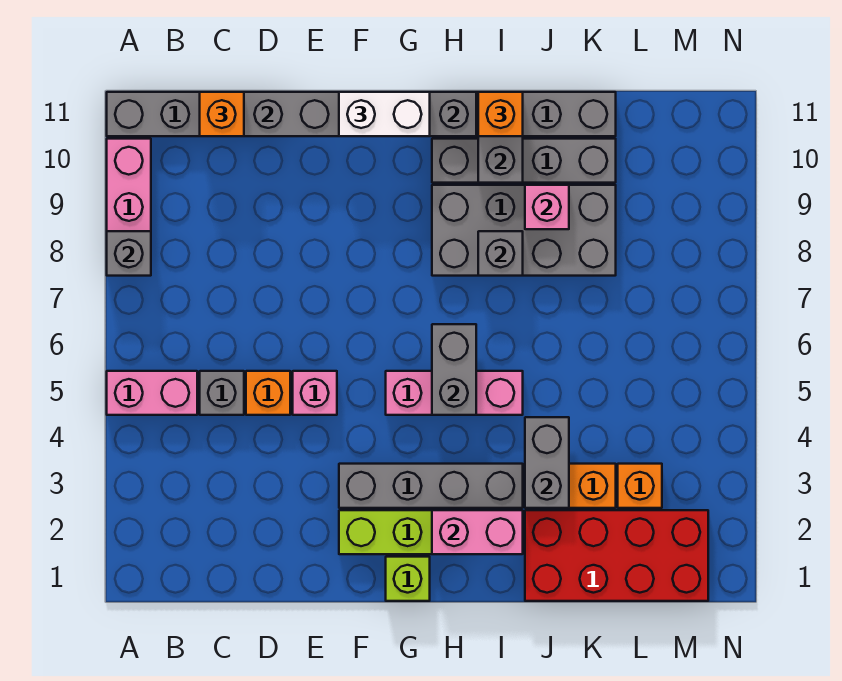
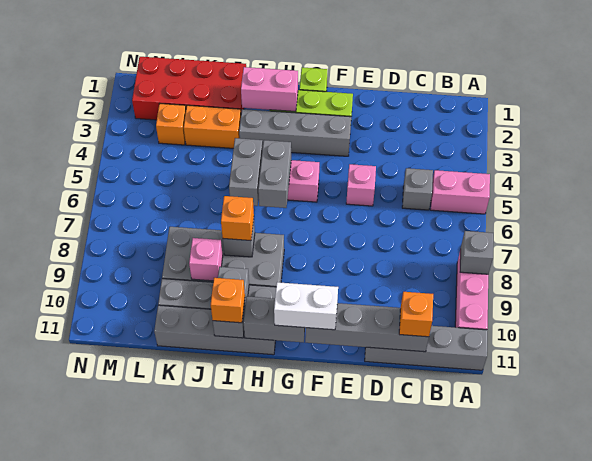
orange brick D5 level 1 -> orange brick I8 level 3
grey brick J3:J4 level 2 -> grey brick I5:I6 level 2

